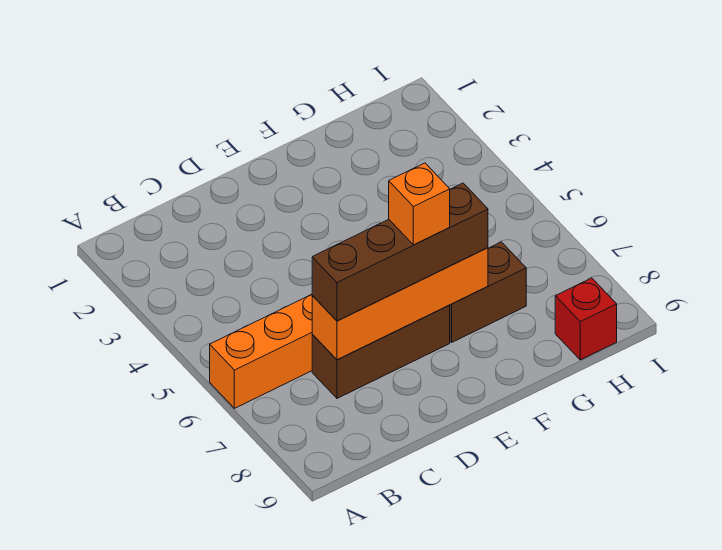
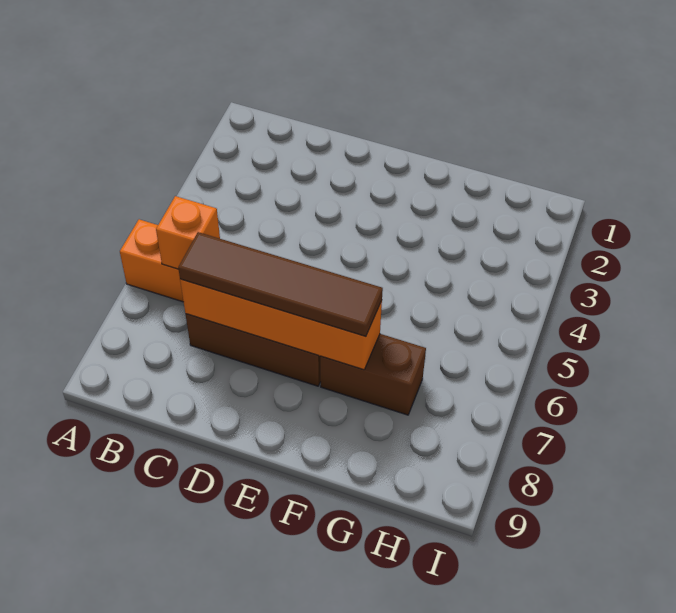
brown brick C7:F7 level 3 -> brown tile C7:F7 level 3
orange brick E7 level 4 -> orange brick B6 level 2
red brick H9 level 1 -> none

